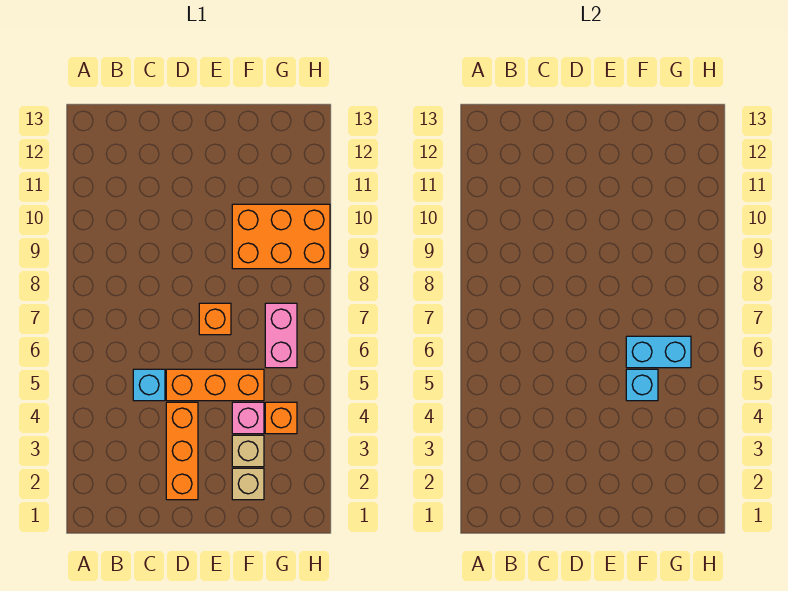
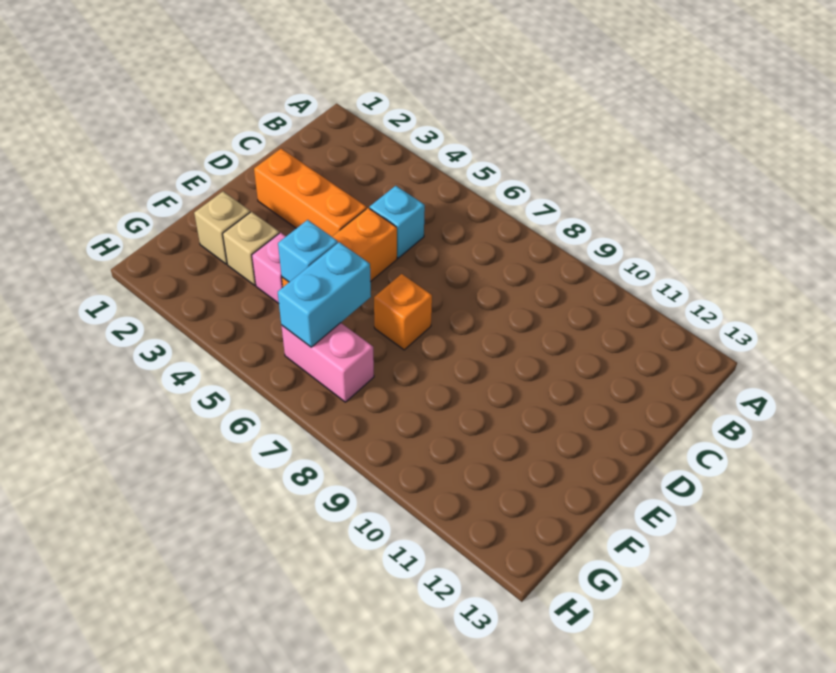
orange brick F9:H10 level 1 -> none
orange brick G4 level 1 -> none

